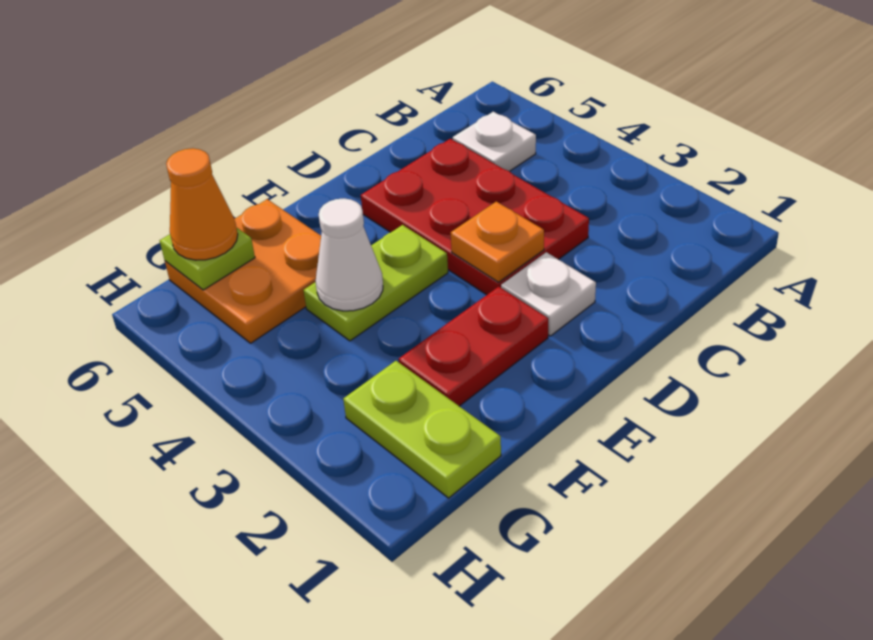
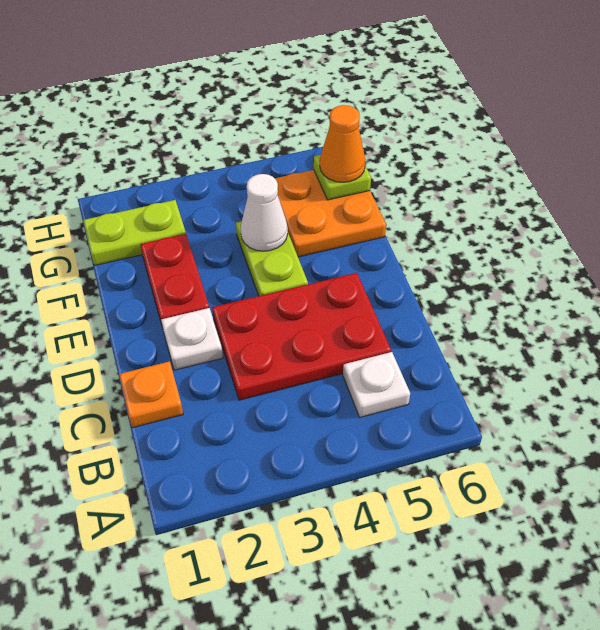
orange plate D3 level 2 -> orange plate C1 level 1

